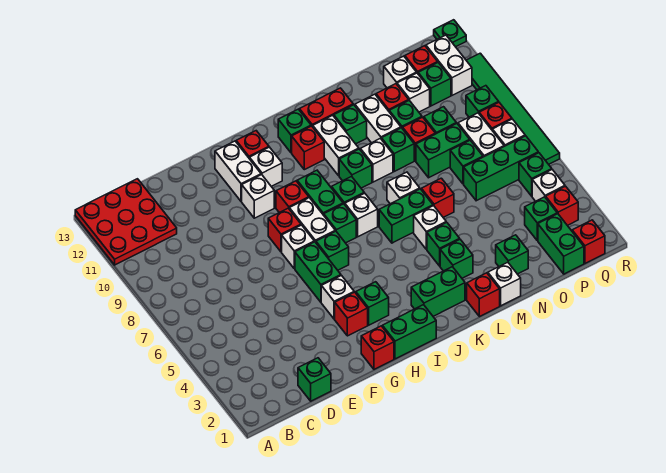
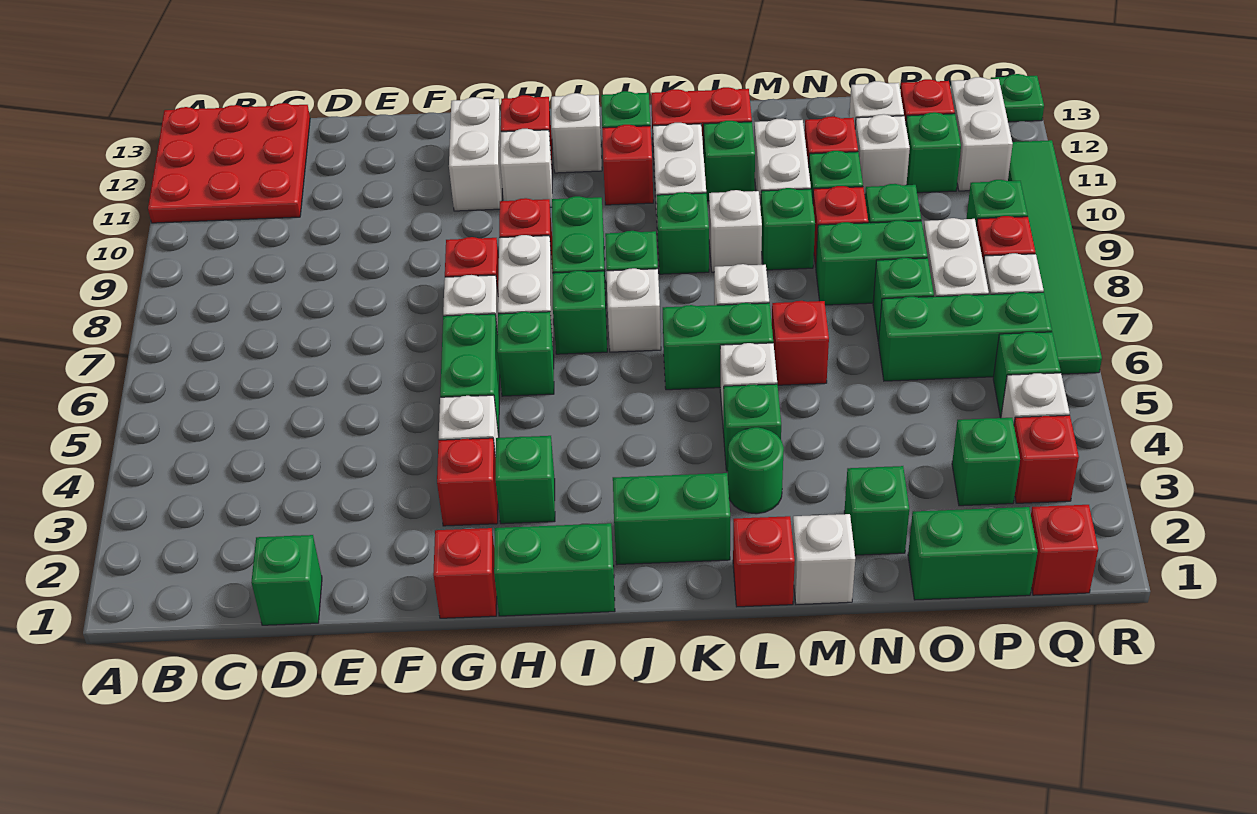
white brick G10 level 1 -> white brick I12 level 1
green brick L3 level 1 -> green round brick L3 level 1
green brick P1:P2 level 1 -> green brick O1:P1 level 1

